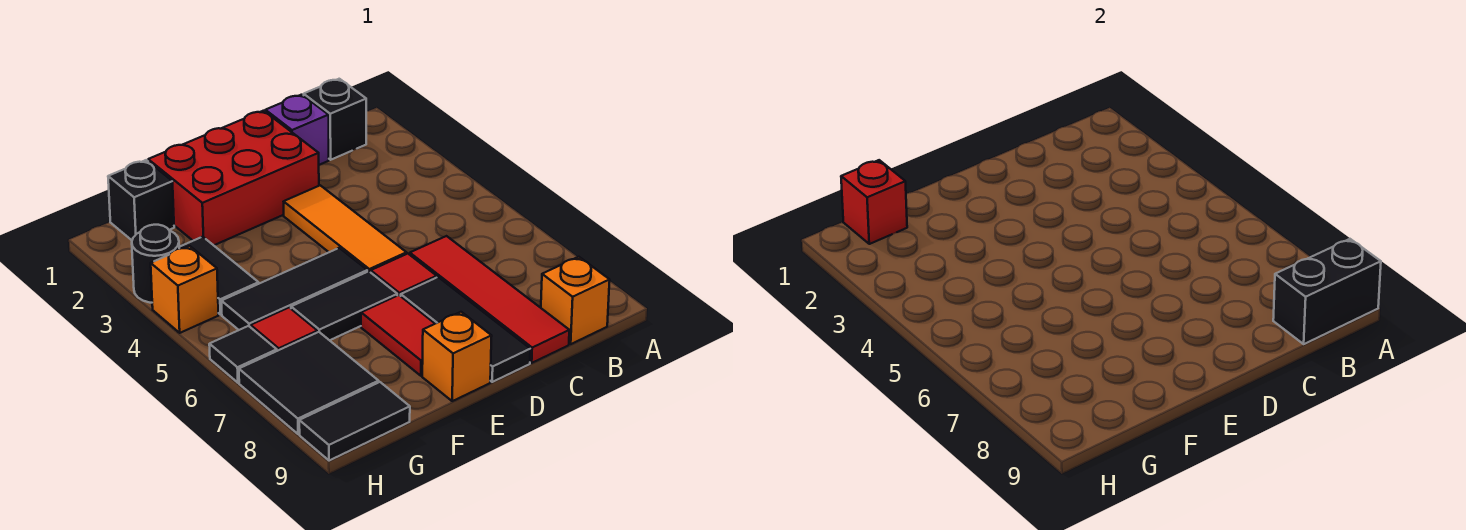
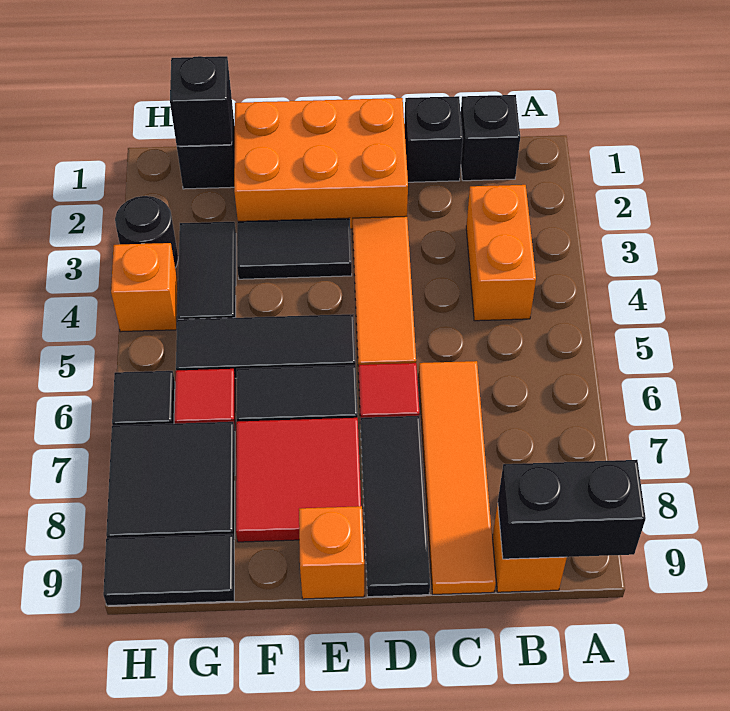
none -> orange brick B3:B4 level 1
purple brick C1 level 1 -> black brick C1 level 1
red tile C6:C9 level 1 -> orange tile C6:C9 level 1
red brick D1:F2 level 1 -> orange brick D1:F2 level 1
none -> black tile E3:F3 level 1
red tile E7:E8 level 1 -> red tile E7:F8 level 1
red brick G1 level 2 -> black brick G1 level 2

